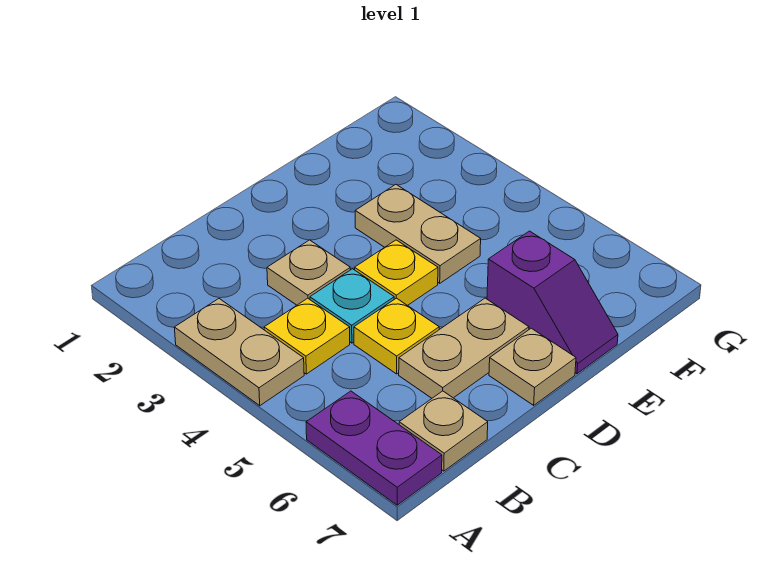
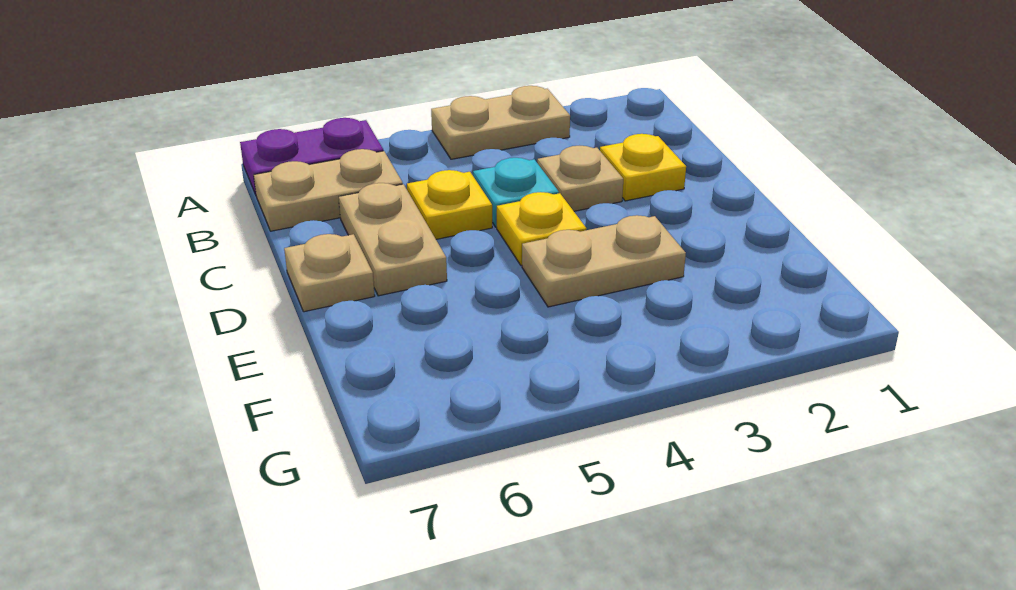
yellow plate B4 level 1 -> yellow plate C2 level 1
tan plate B7 level 1 -> tan plate B6:B7 level 1
purple slope E6:E7 level 1 top 6 -> none

